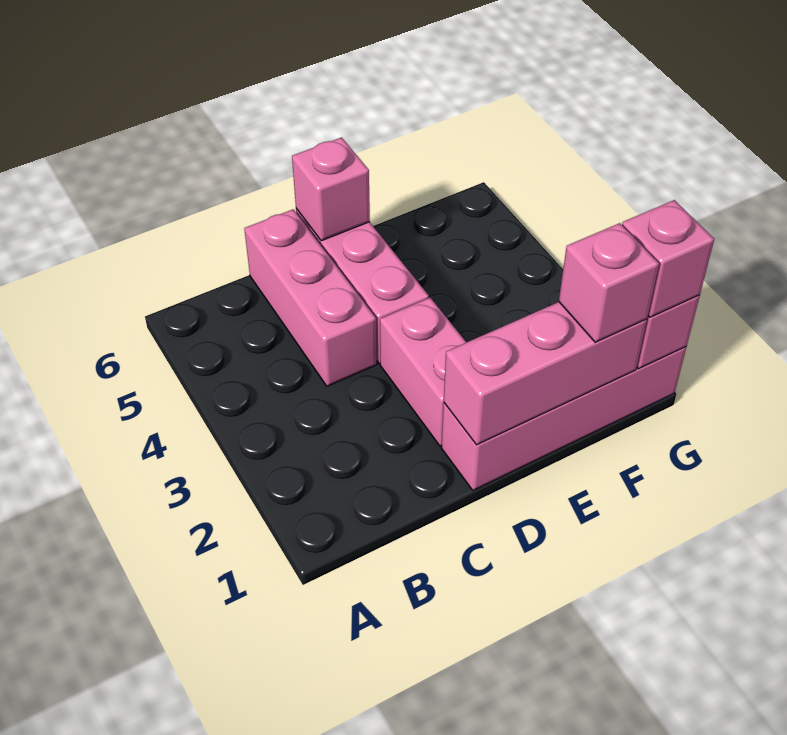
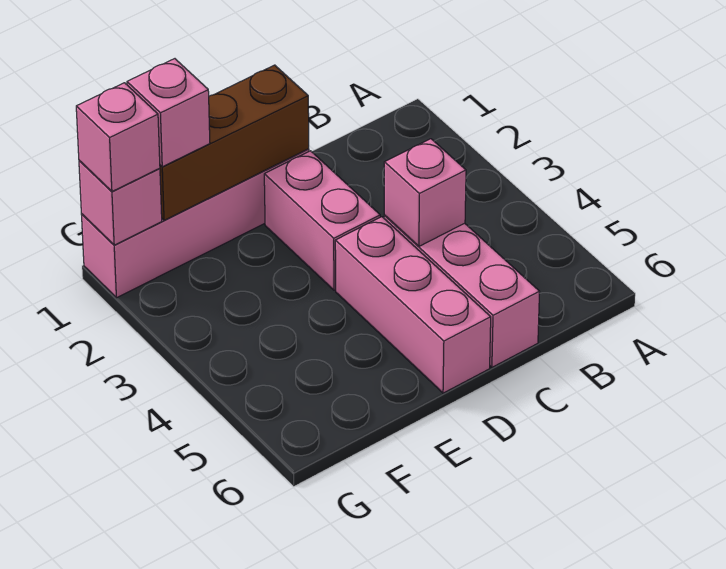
pink brick D1:F1 level 2 -> brown brick D1:F1 level 2
pink brick D6 level 2 -> pink brick C4 level 2

